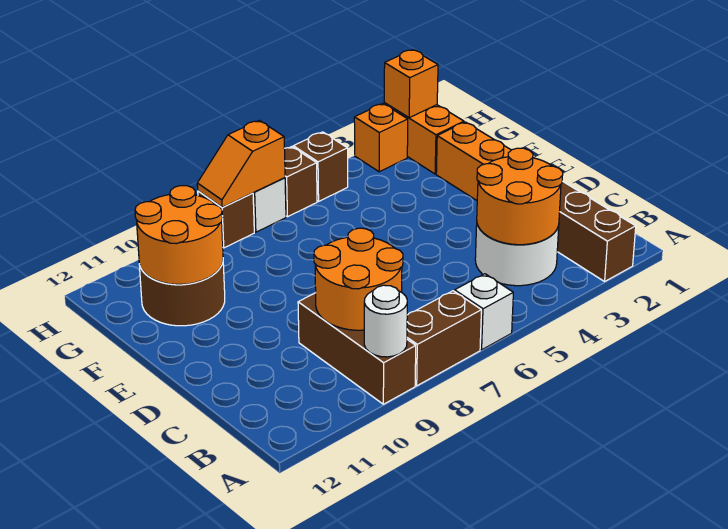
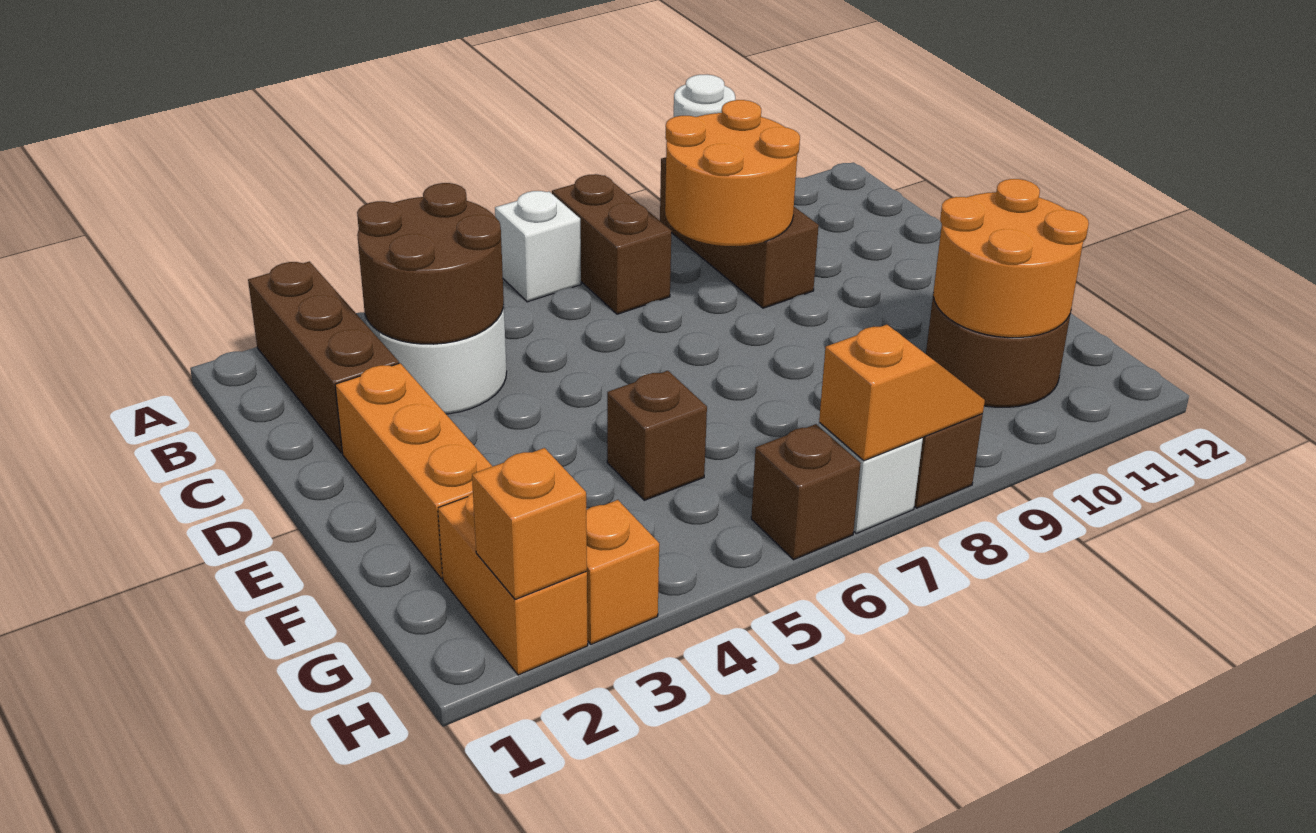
brown brick A7:A8 level 1 -> brown brick A7:B7 level 1
orange round brick B3:C4 level 2 -> brown round brick B3:C4 level 2
brown brick H5 level 1 -> brown brick F5 level 1

